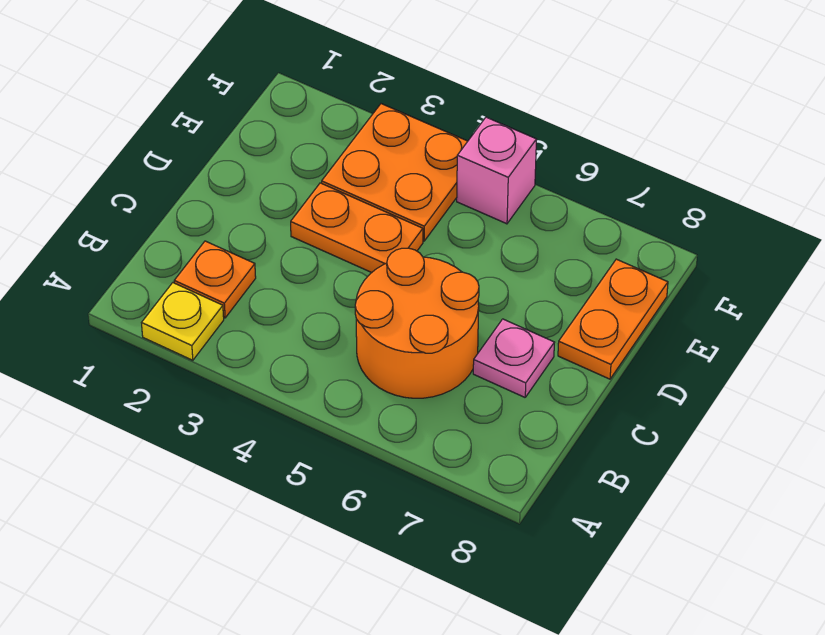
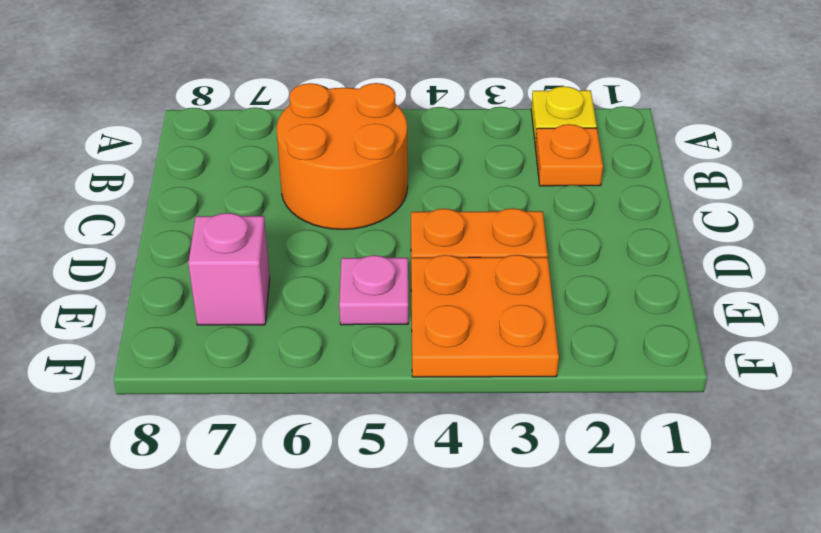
pink plate C7 level 1 -> pink plate E5 level 1
orange plate D8:E8 level 1 -> none
pink brick F5 level 1 -> pink brick E7 level 1

